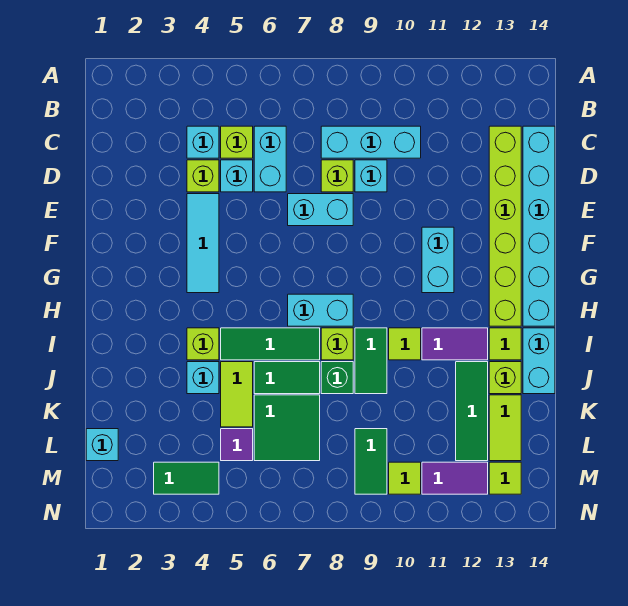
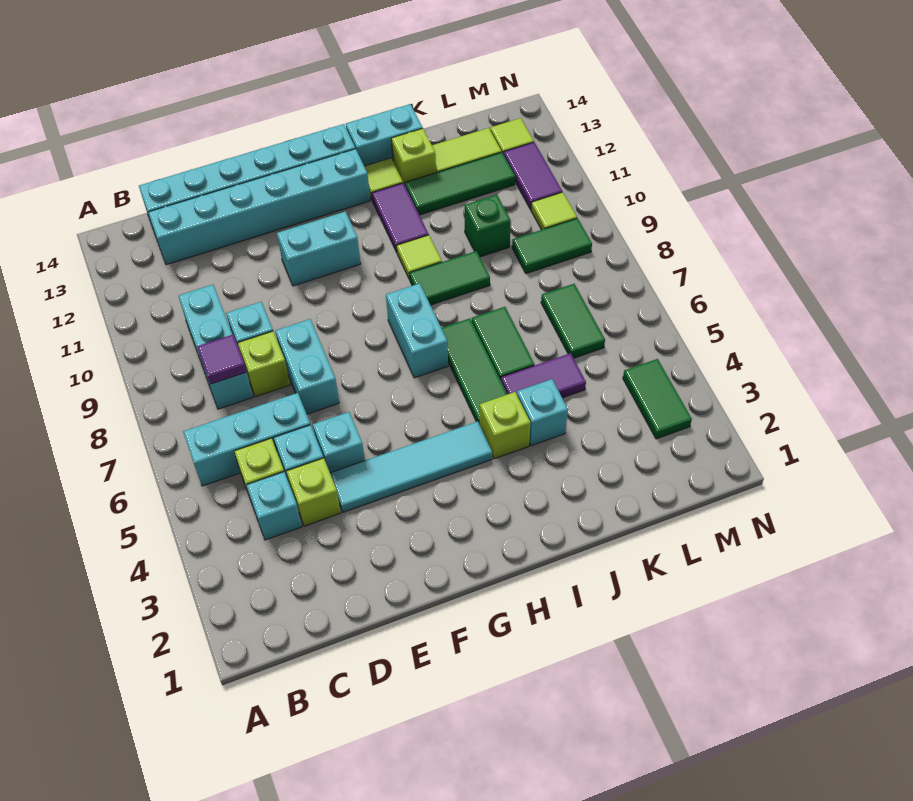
cyan brick C6:D6 level 1 -> cyan brick B6:D6 level 1
lime brick C13:H13 level 1 -> cyan brick C13:H13 level 1
cyan tile E4:G4 level 1 -> cyan tile E4:H4 level 1
lime brick I8 level 1 -> none
lime tile J5:K5 level 1 -> purple tile J5:K5 level 1
green brick J8 level 1 -> green brick K10 level 1
green tile K6:L7 level 1 -> green tile L6:L7 level 1
cyan brick L1 level 1 -> cyan brick E5 level 1
purple tile L5 level 1 -> purple tile C8 level 2

